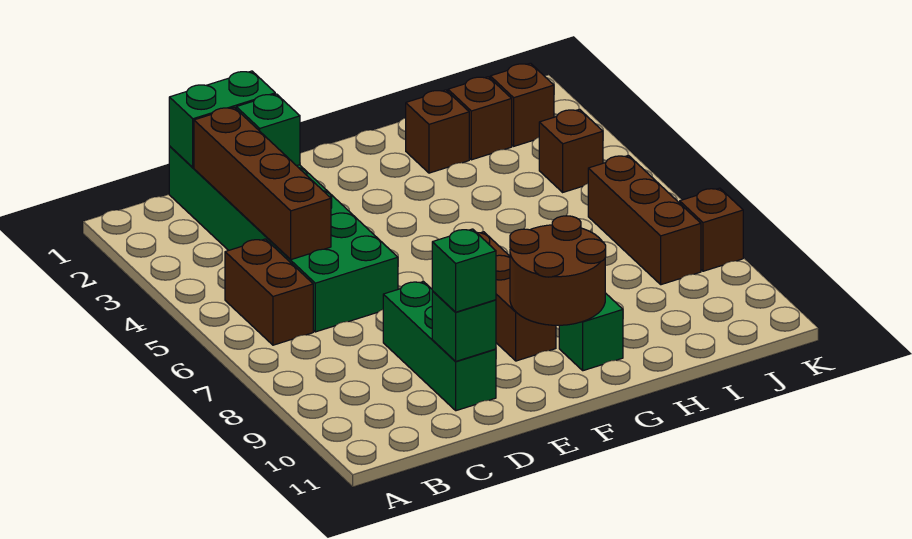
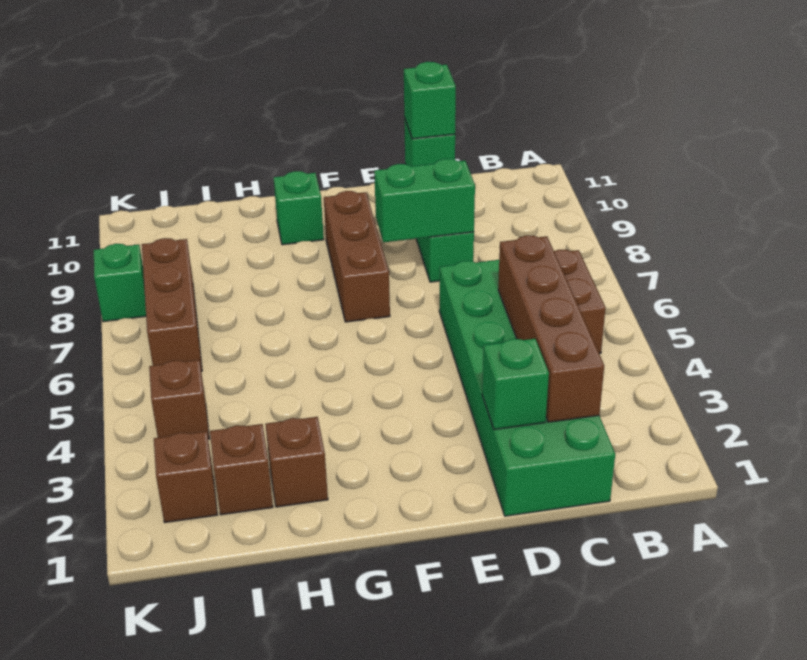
green brick C1:D1 level 2 -> green brick D8:E8 level 2
brown round brick F9:G10 level 2 -> none
brown brick K8 level 1 -> green brick K8 level 1

